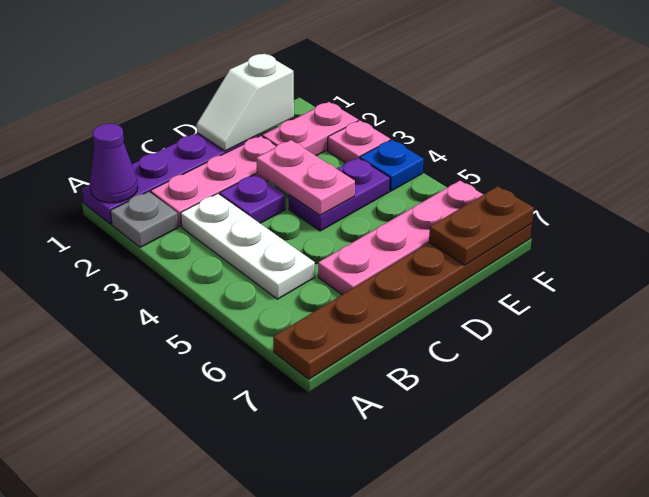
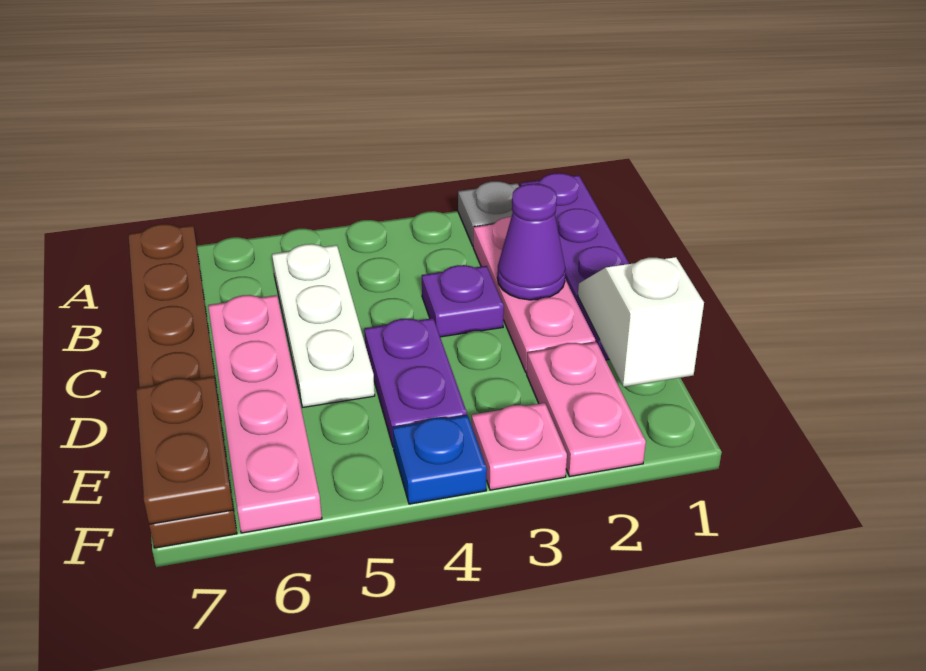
purple cone A1 level 2 -> purple cone C2 level 2
white plate B3:B5 level 1 -> white plate B5:D5 level 1
pink plate D3:D4 level 2 -> none

